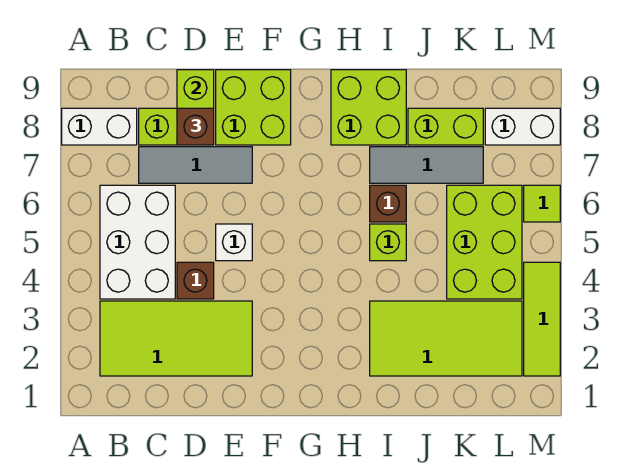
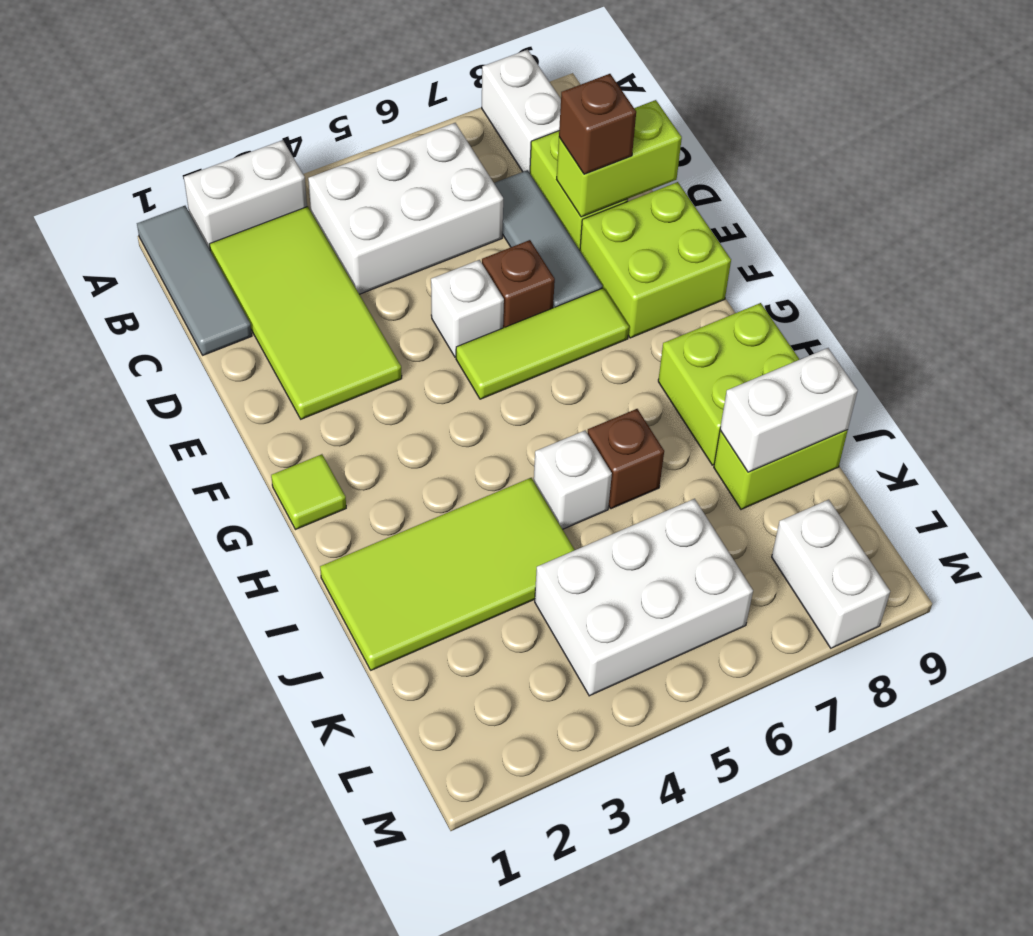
none -> white brick A2:A3 level 1
brown brick D4 level 1 -> brown brick E6 level 1
lime tile I2:L3 level 1 -> lime tile I1:J4 level 1
lime brick I5 level 1 -> white brick I5 level 1
grey tile I7:K7 level 1 -> grey tile A1:C1 level 1
lime brick J8:K8 level 1 -> lime brick J8:J9 level 1
none -> white brick J8:J9 level 2
lime brick K4:L6 level 1 -> white brick K4:L6 level 1
lime tile M2:M4 level 1 -> lime tile F5:F7 level 1
lime tile M6 level 1 -> lime tile G1 level 1

